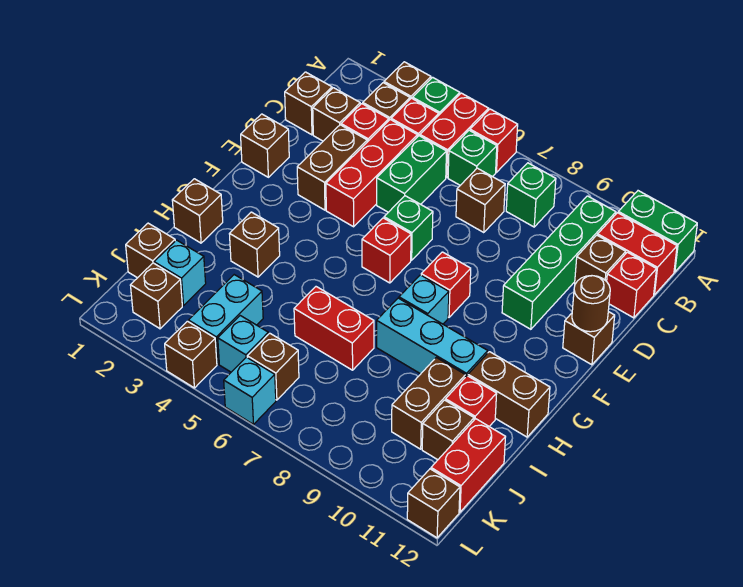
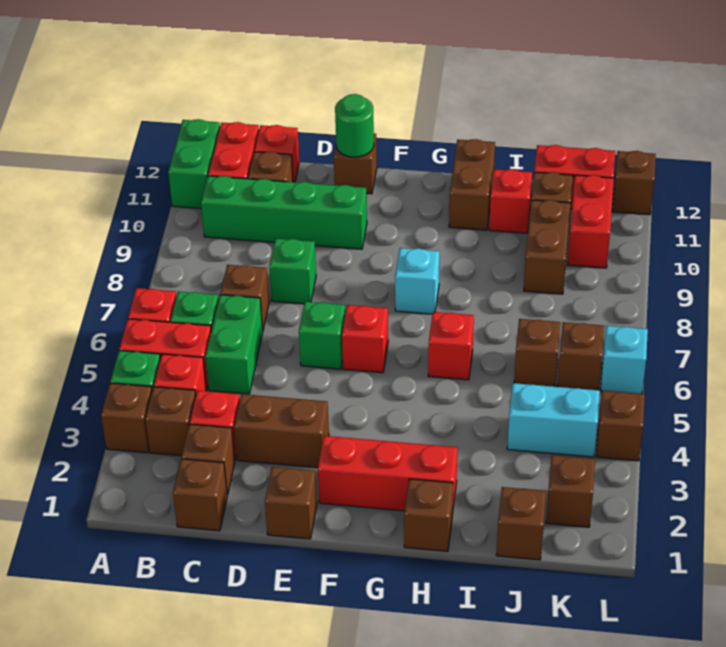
green brick B8 level 1 -> green brick D8 level 1
red brick C4:E4 level 1 -> red brick F2:H2 level 1
green brick C5:D5 level 1 -> green brick C5:C6 level 1
brown round brick E12 level 2 -> green round brick E12 level 2
red brick F8 level 1 -> red brick H6 level 1
brown brick H3 level 1 -> brown brick J6 level 1
cyan brick H8:H10 level 1 -> none
red brick I6:I7 level 1 -> red brick K10:K11 level 1
brown brick I10:J10 level 1 -> brown brick J9:J10 level 1
cyan brick J2 level 1 -> none
cyan brick K5 level 1 -> none

